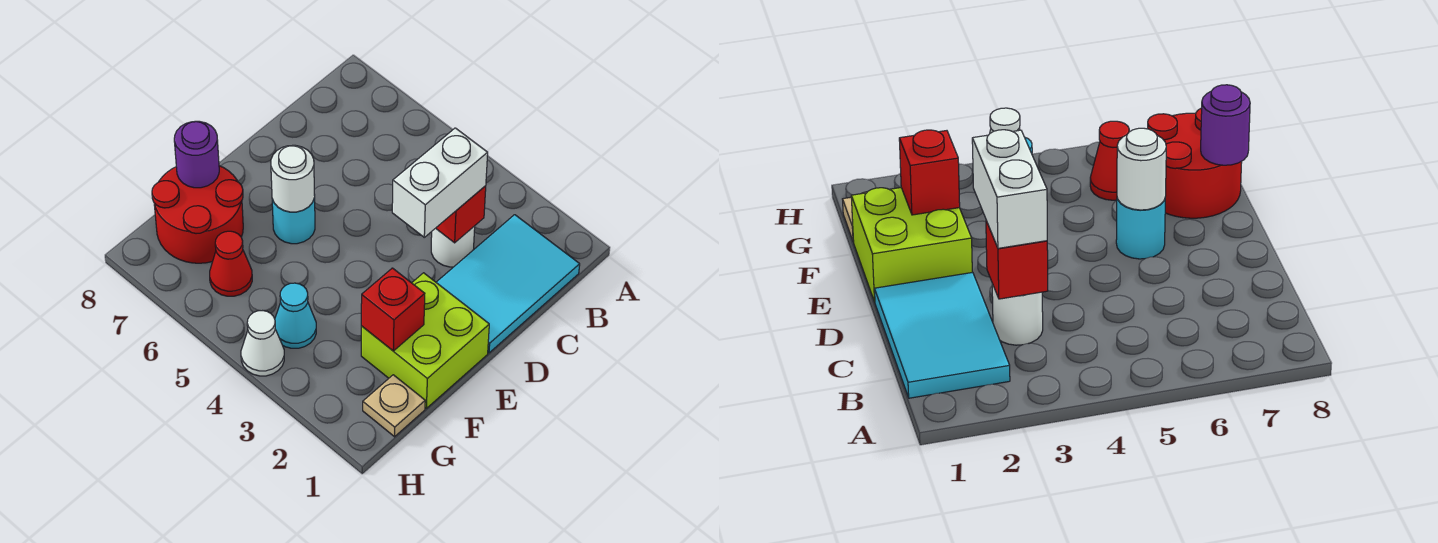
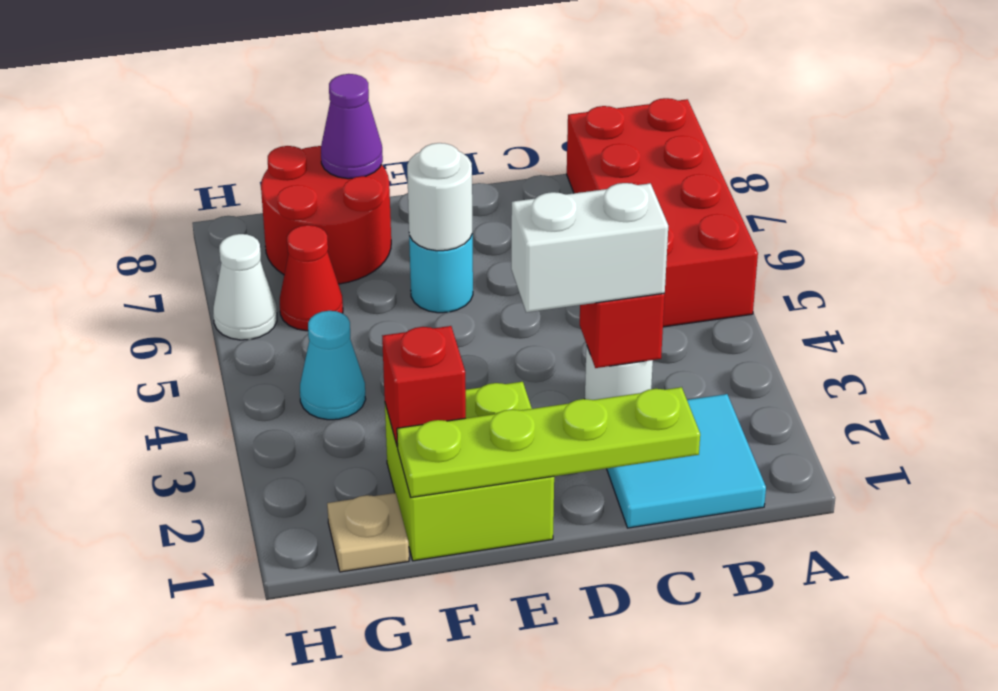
none -> red brick A5:B8 level 1
cyan tile B1:D2 level 1 -> cyan tile B1:C2 level 1
none -> lime plate C1:F1 level 2
purple round brick F8 level 2 -> purple cone F8 level 2
white cone H4 level 1 -> white cone H6 level 1

